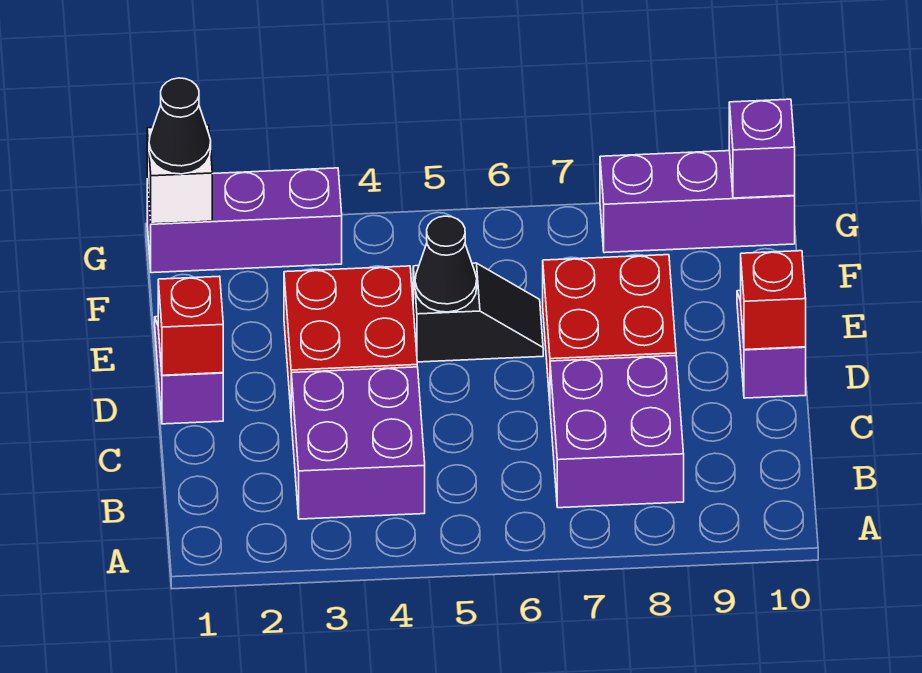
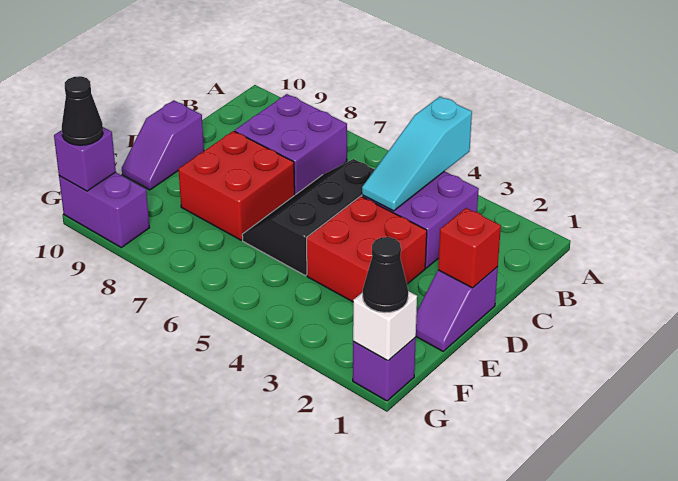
none -> cyan slope A4:C4 level 2 top A
red brick D10 level 2 -> none
black slope E5:E6 level 1 top 5 -> black slope C5:E6 level 1 top 5
black cone E5 level 2 -> black cone G10 level 3
purple brick G1:G3 level 1 -> purple brick G1 level 1
purple brick G8:G10 level 1 -> purple brick G9:G10 level 1

